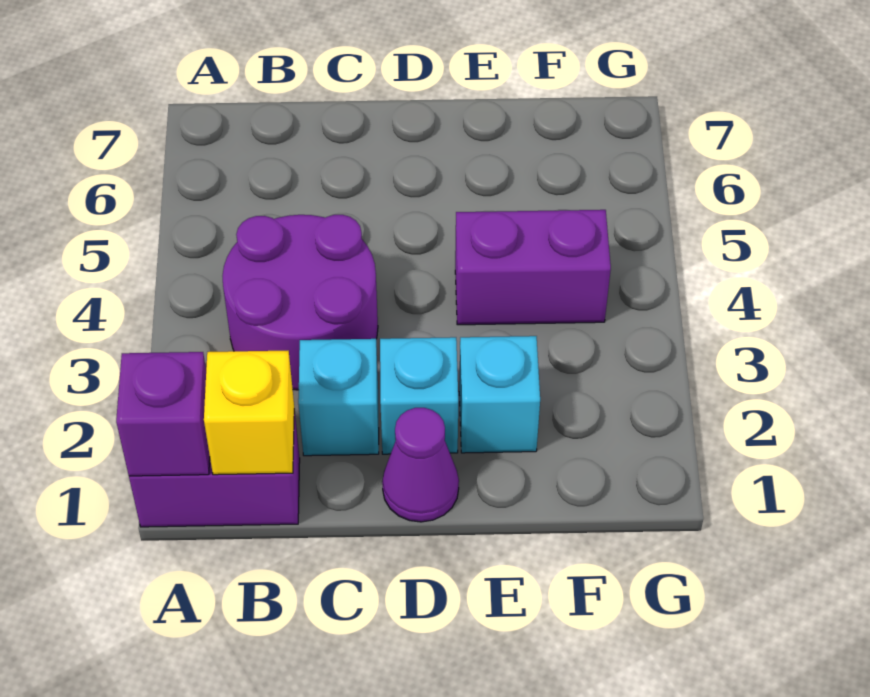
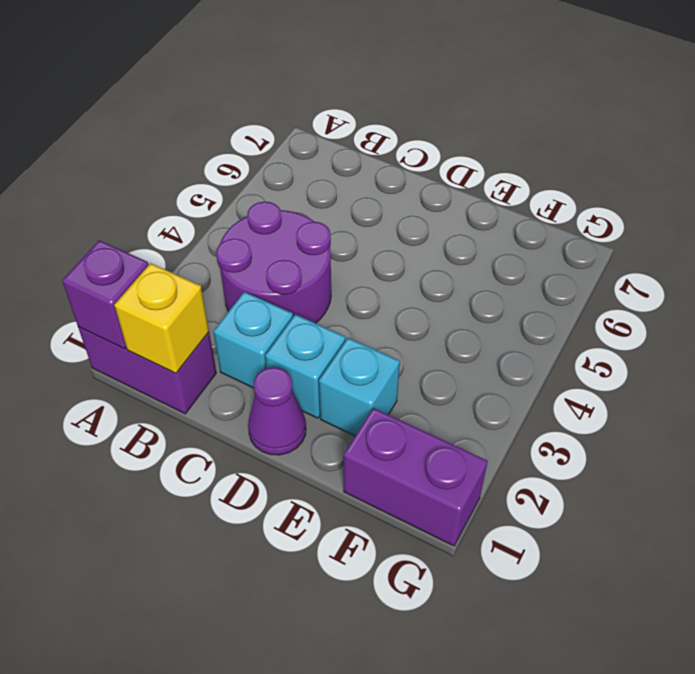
purple brick E4:F4 level 1 -> purple brick F1:G1 level 1

